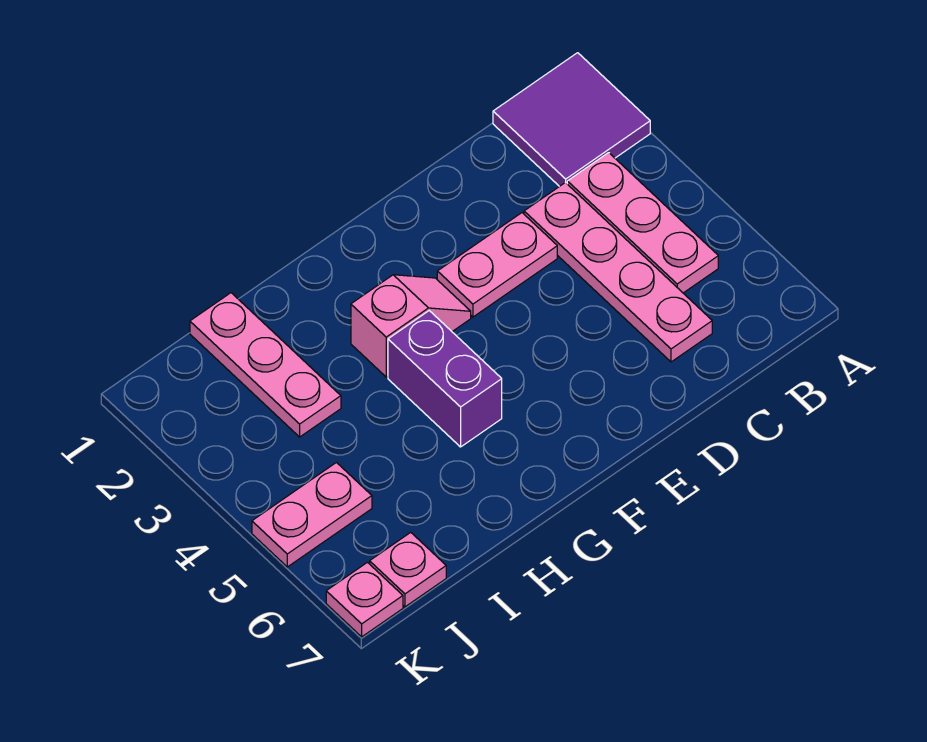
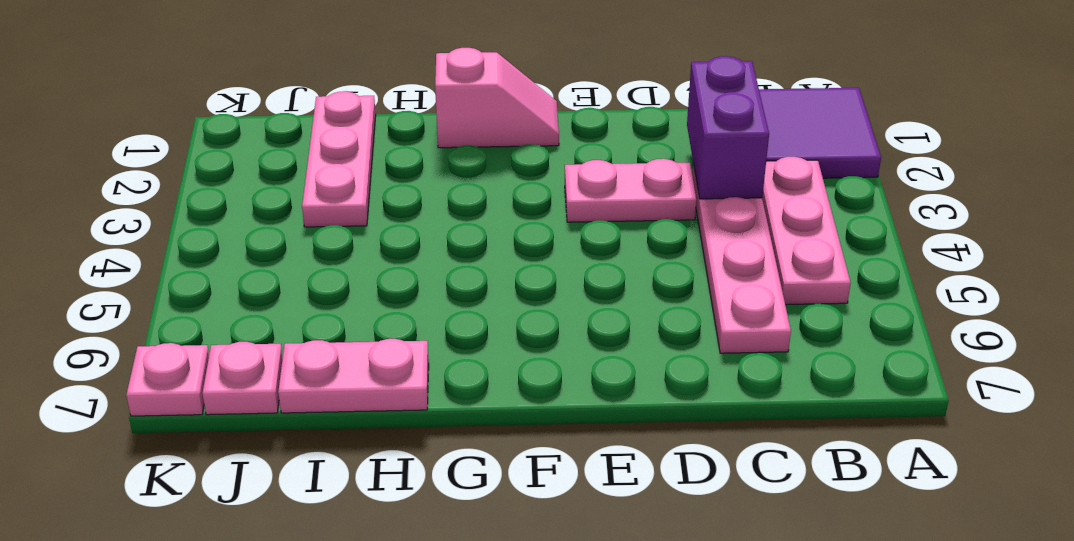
pink slope F3:G3 level 1 top G -> pink slope F1:G1 level 1 top G
purple brick G4:G5 level 1 -> purple brick C2:C3 level 2
pink plate J5:K5 level 1 -> pink plate H7:I7 level 1

